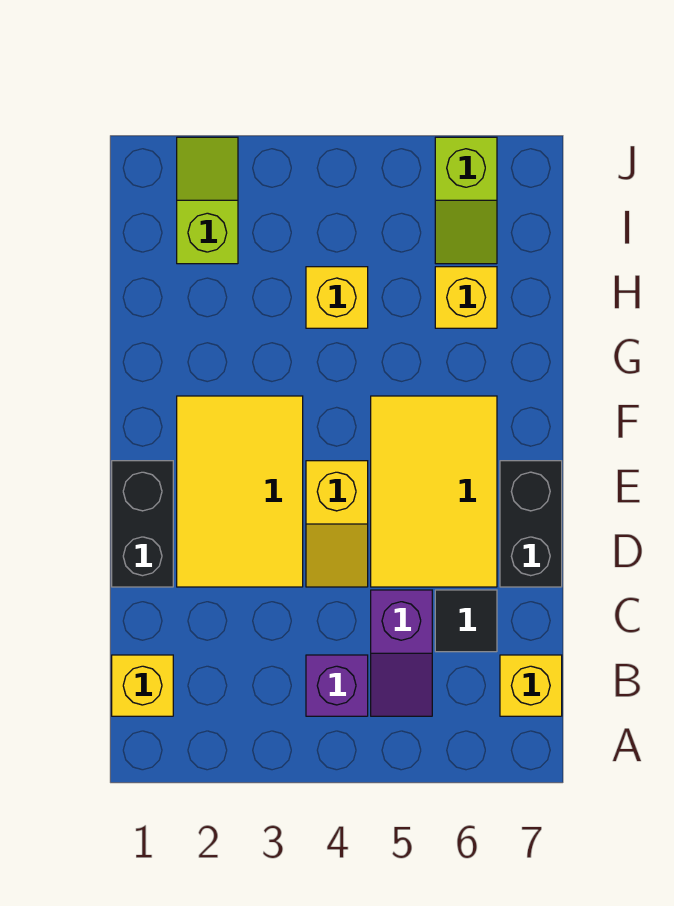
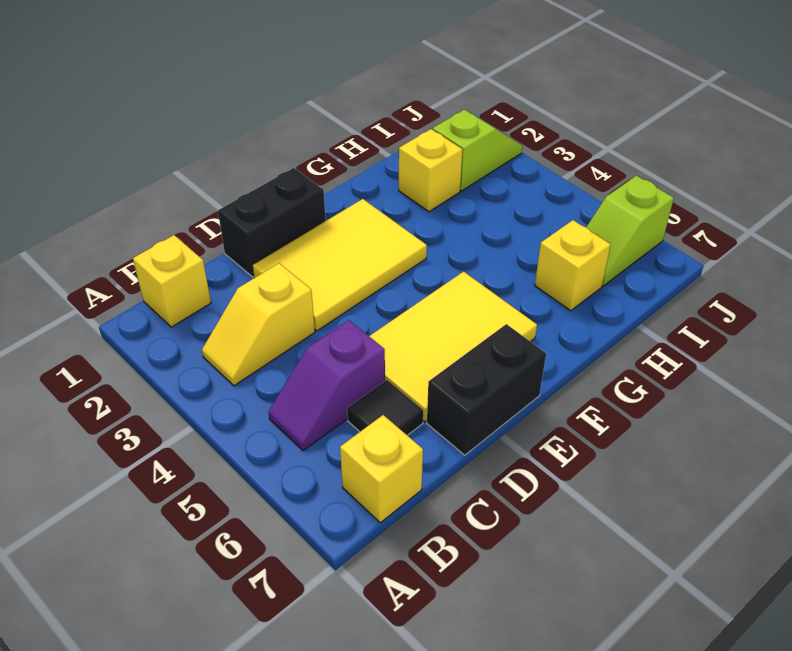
purple brick B4 level 1 -> none
yellow slope D4:E4 level 1 top E -> yellow slope B3:C3 level 1 top C
yellow brick H4 level 1 -> yellow brick H2 level 1

